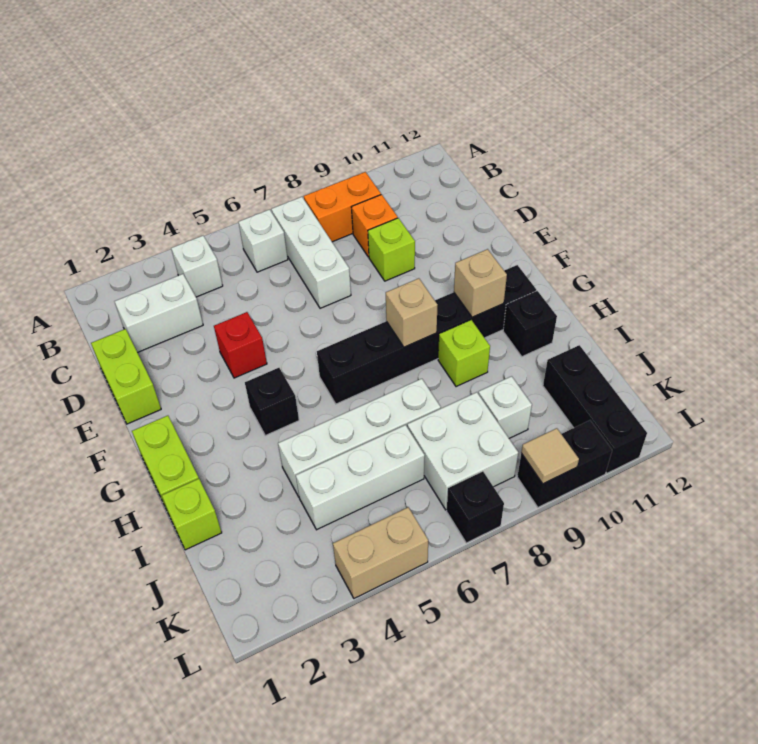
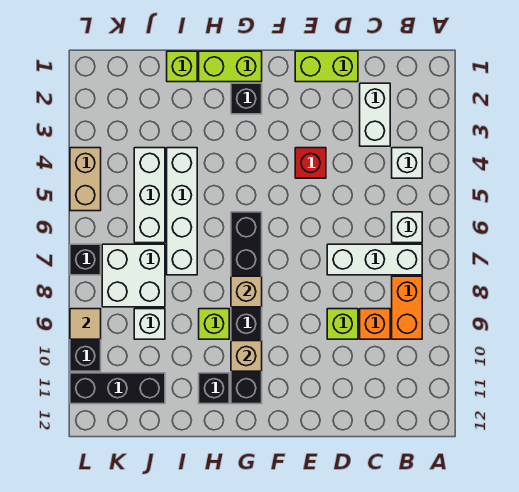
black brick G4 level 1 -> black brick G2 level 1

